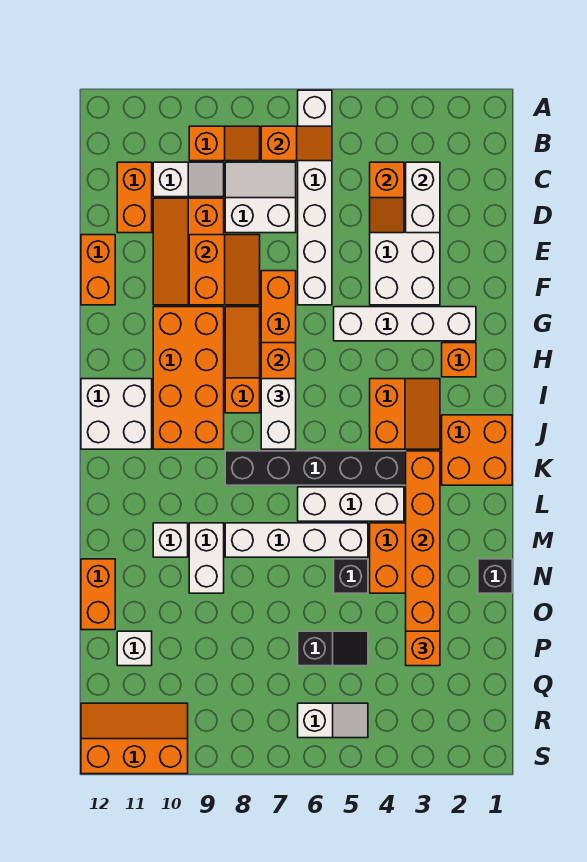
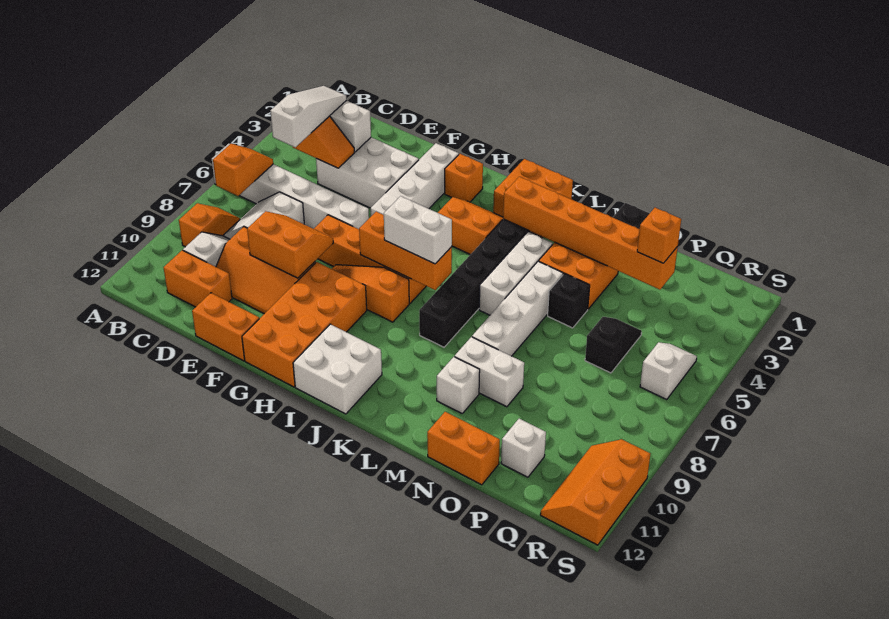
none -> white slope C3:C5 level 3 top 5
orange brick G9:J10 level 1 -> orange brick G9:H12 level 1

